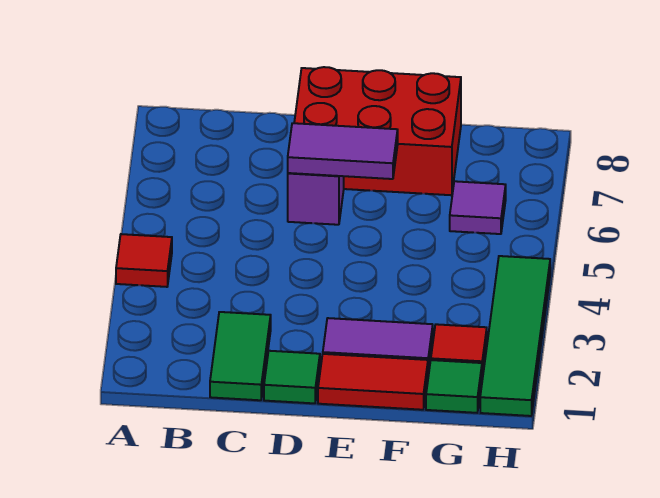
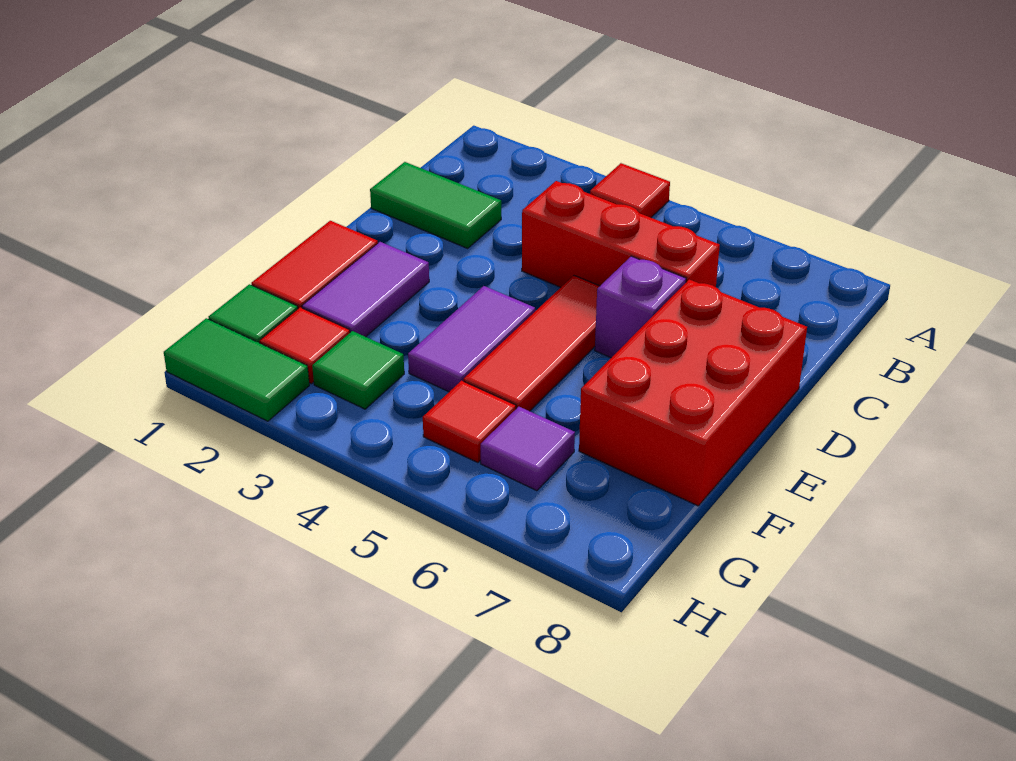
none -> red brick C4:C6 level 1
green tile D1 level 1 -> green tile G3 level 1
none -> red tile D5:F5 level 1
purple tile D6:E6 level 2 -> purple tile E4:F4 level 1
none -> red tile G5 level 1
green tile H1:H4 level 1 -> green tile H1:H2 level 1

